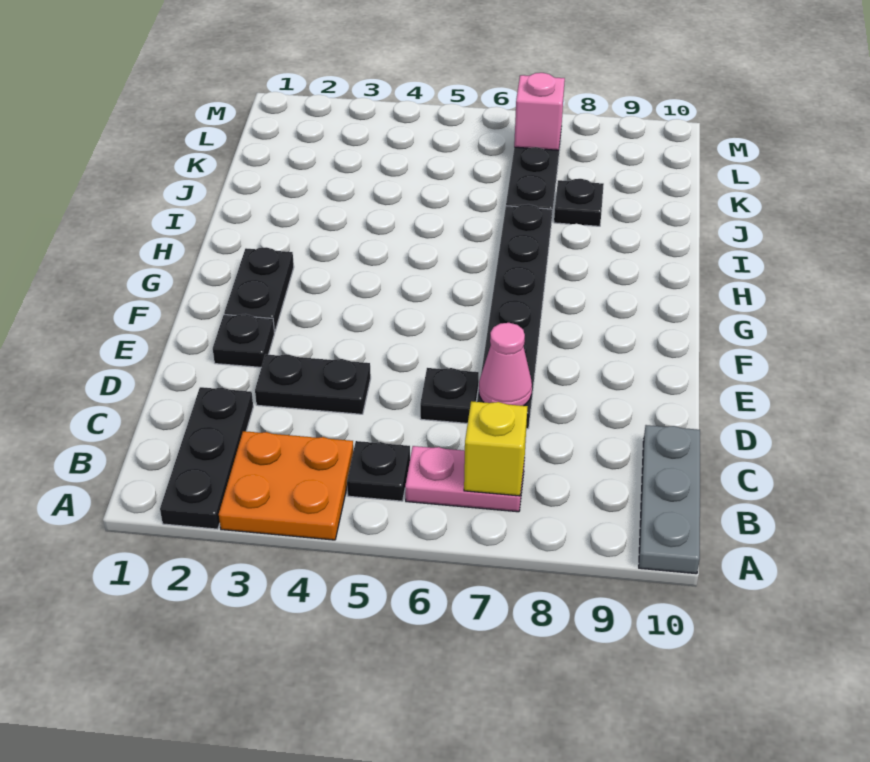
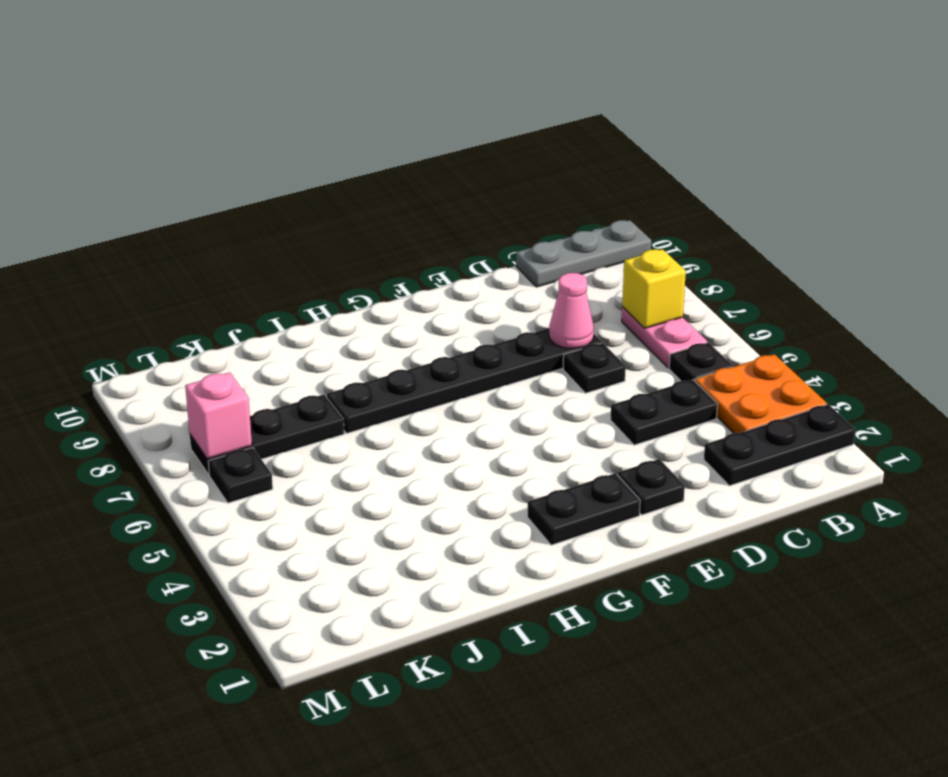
black plate D3:D4 level 1 -> black plate C4:D4 level 1
black plate J8 level 1 -> black plate L6 level 1

